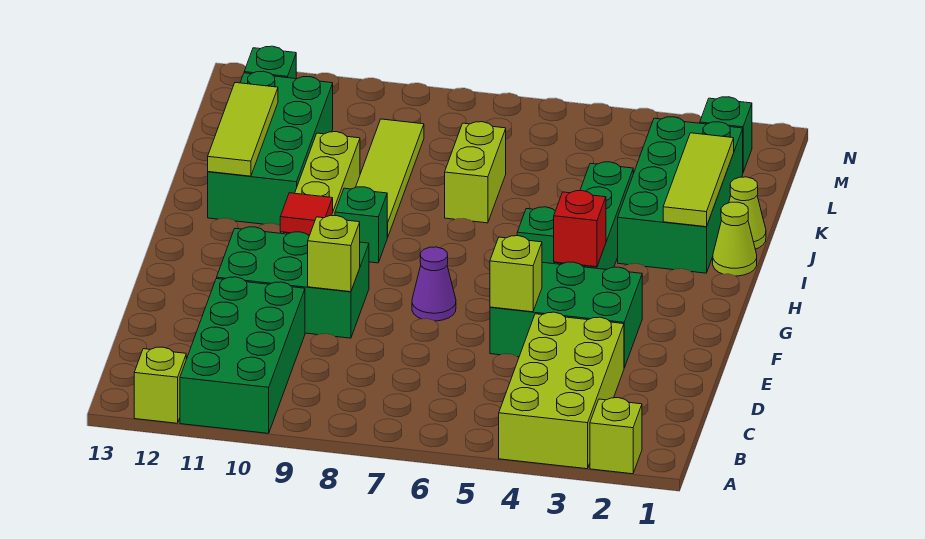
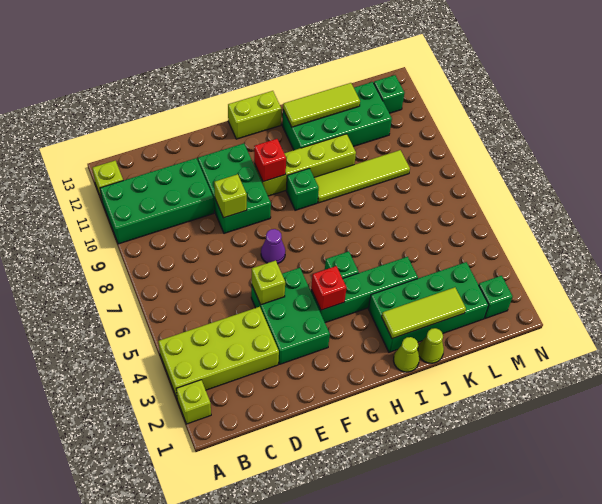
red tile G10 level 2 -> red brick G10 level 2
lime brick J7:K7 level 1 -> lime brick G13:H13 level 1

